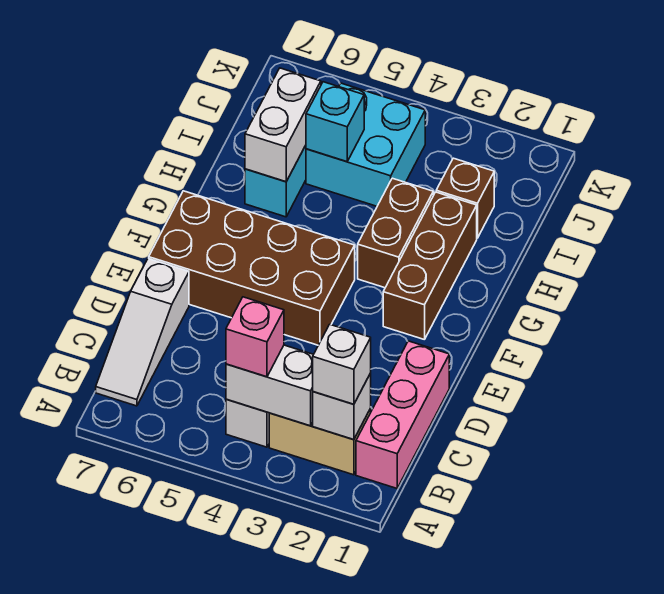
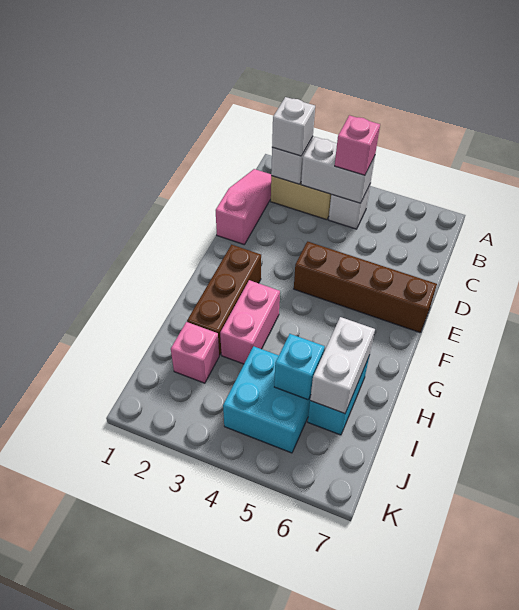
pink brick B1:D1 level 1 -> pink slope B1:D1 level 1 top D
white slope B7:D7 level 1 top D -> none
brown brick E4:F7 level 1 -> brown brick E4:E7 level 1
brown brick G3:H3 level 1 -> pink brick G3:H3 level 1
brown brick I2 level 1 -> pink brick I2 level 1

